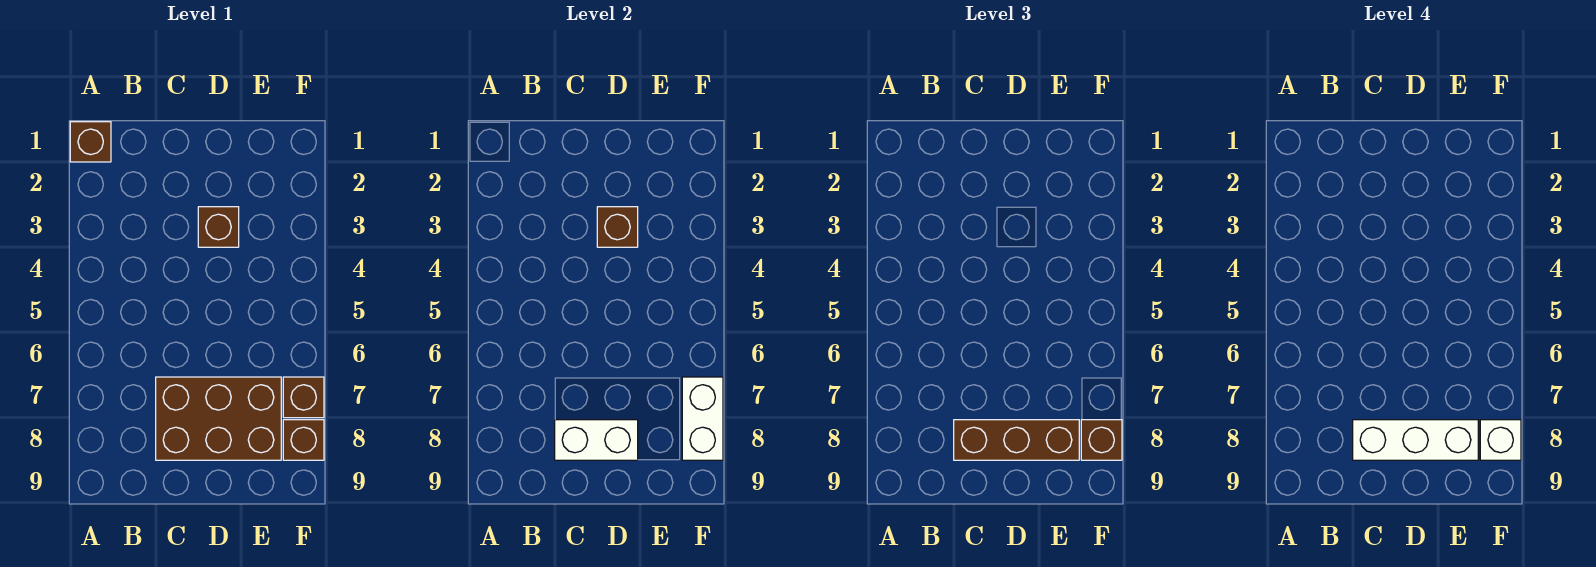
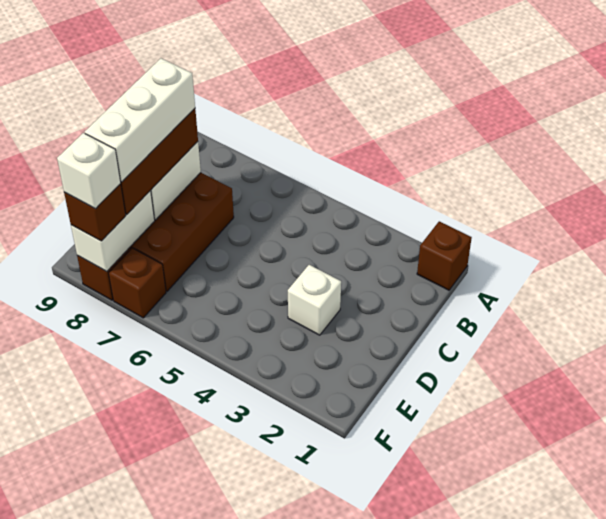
brown brick D3 level 1 -> white brick D3 level 1
brown brick D3 level 2 -> none
white brick F7:F8 level 2 -> white brick E8:F8 level 2

